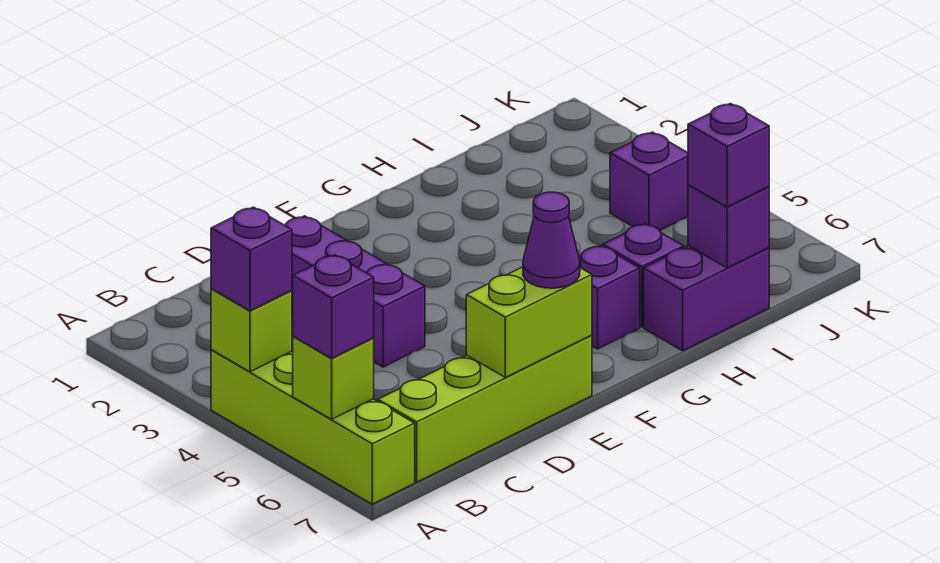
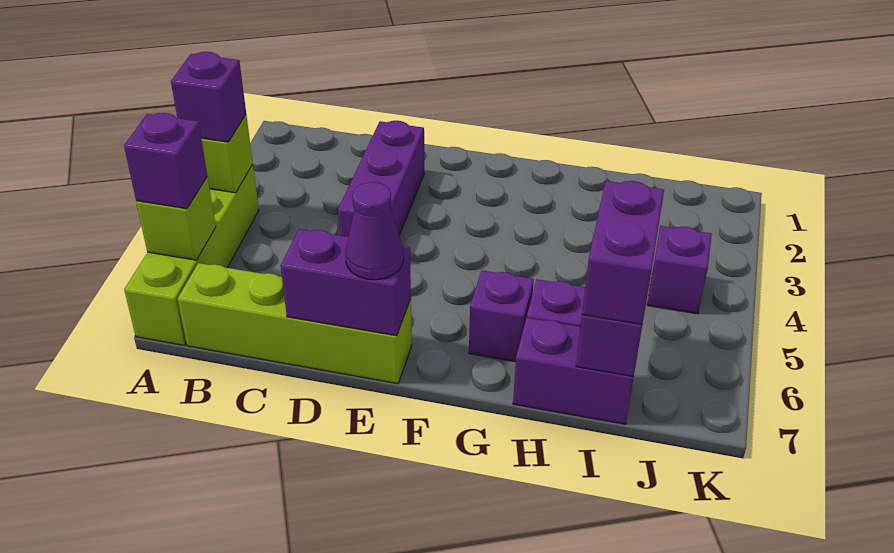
lime brick D7:E7 level 2 -> purple brick D7:E7 level 2
purple brick I7 level 3 -> purple brick I6:I7 level 3

